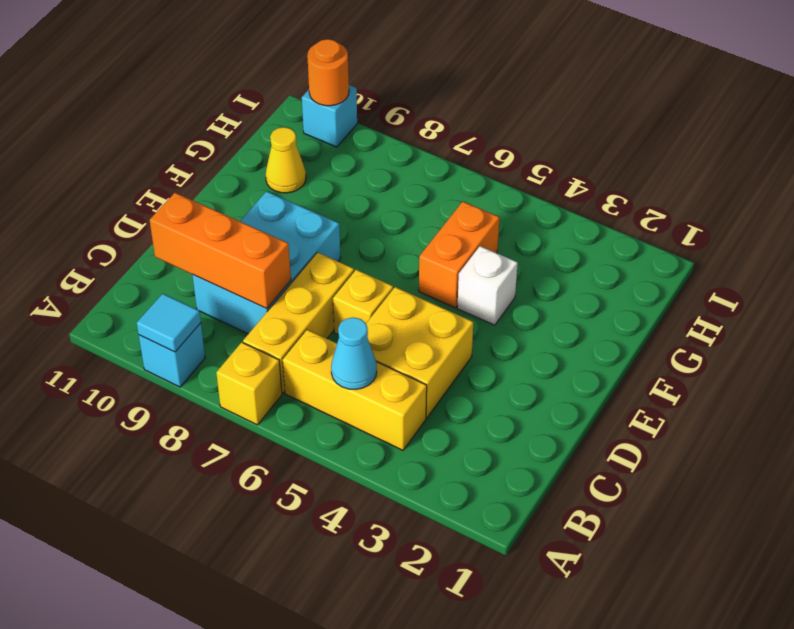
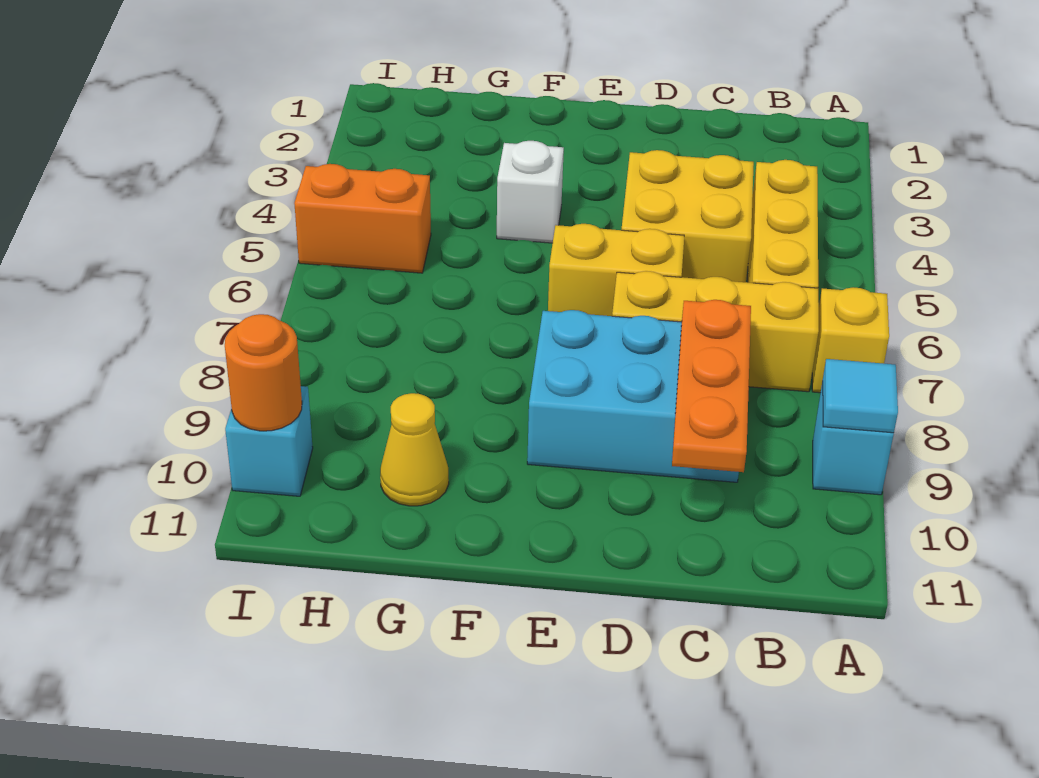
cyan cone B5 level 2 -> none
orange brick C8:C10 level 2 -> orange plate C8:C10 level 2
yellow brick D6 level 1 -> yellow brick D6:E6 level 1
orange brick F5:G5 level 1 -> orange brick H5:I5 level 1

